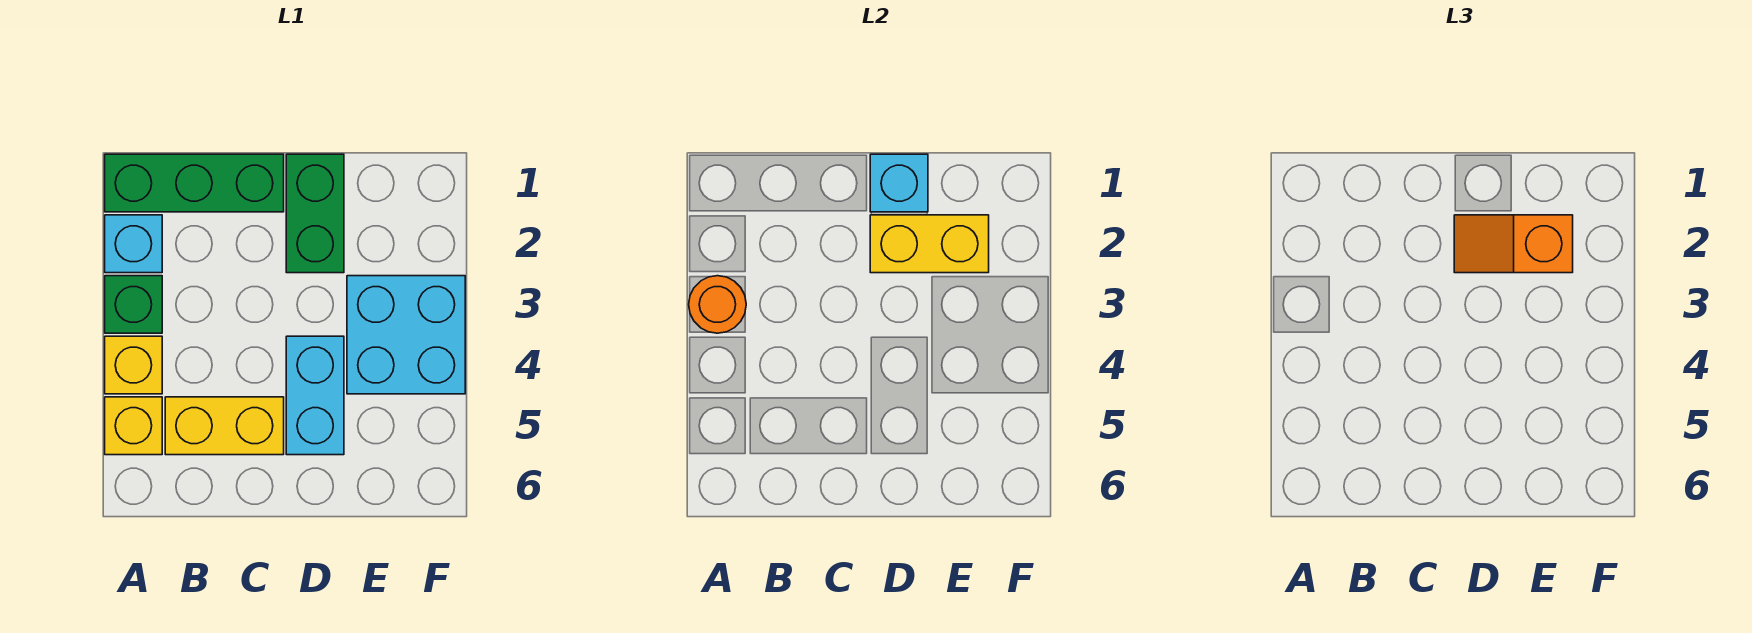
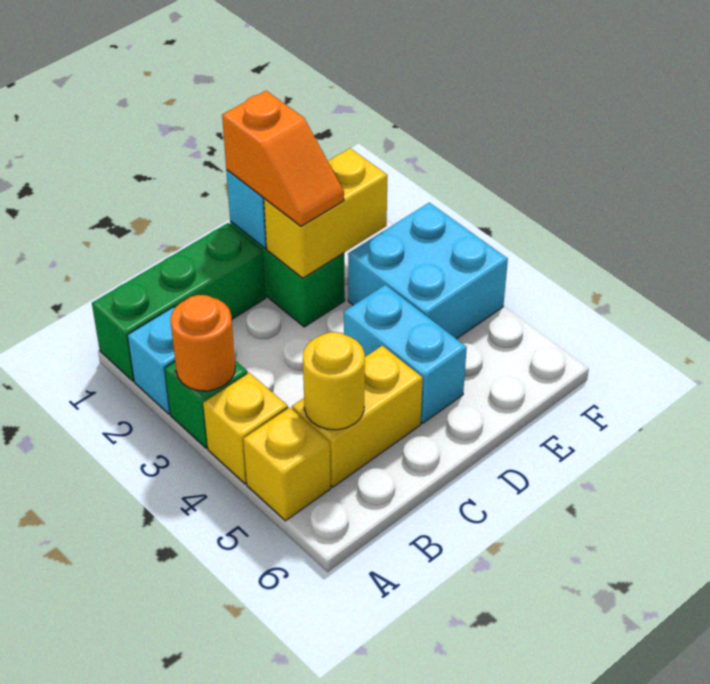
none -> yellow round brick B5 level 2
orange slope D2:E2 level 3 top E -> orange slope D1:D2 level 3 top 1

